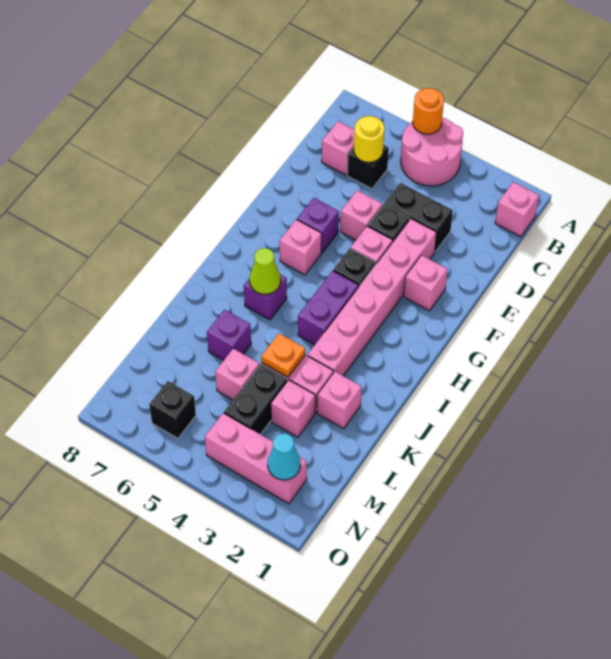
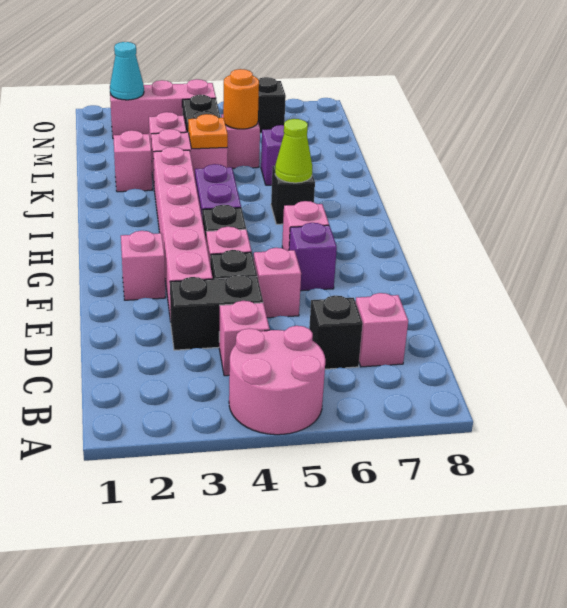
orange round brick A5 level 2 -> orange round brick L5 level 2
pink brick B1 level 1 -> pink brick C4 level 1
yellow round brick C6 level 2 -> none
purple brick I6 level 1 -> black brick I6 level 1

